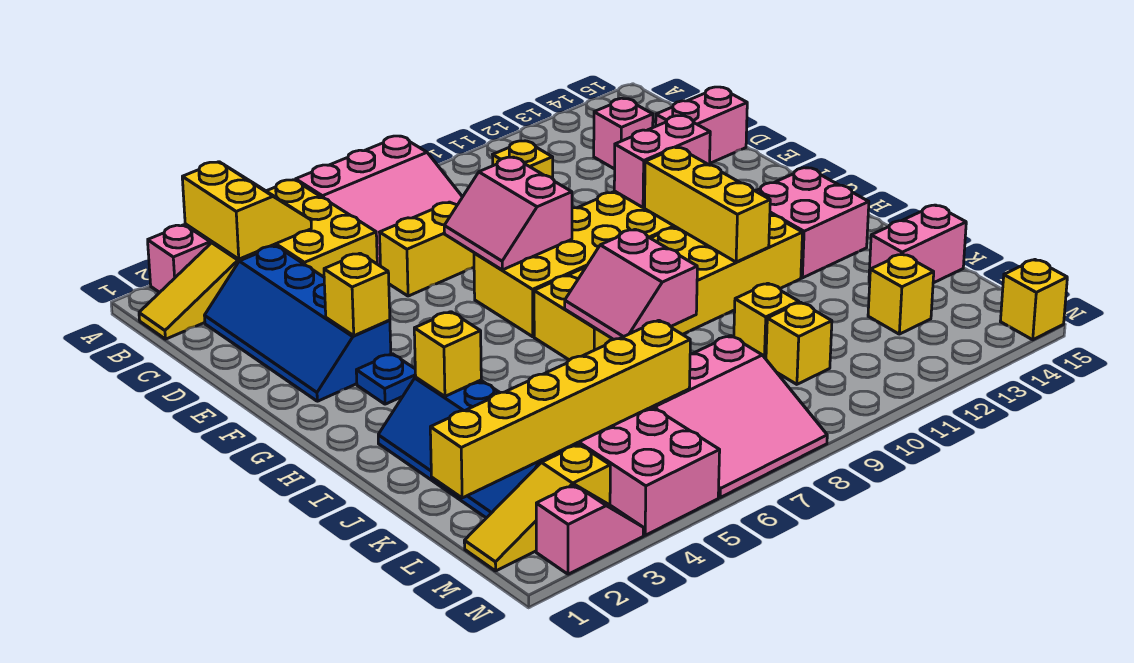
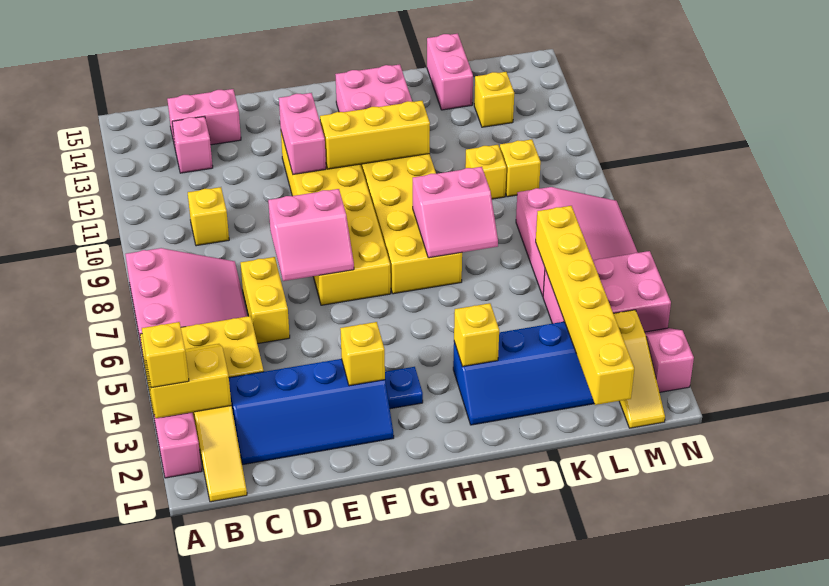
pink brick D14:D15 level 1 -> pink brick C14:D14 level 1
yellow brick N15 level 1 -> yellow brick A3 level 3

